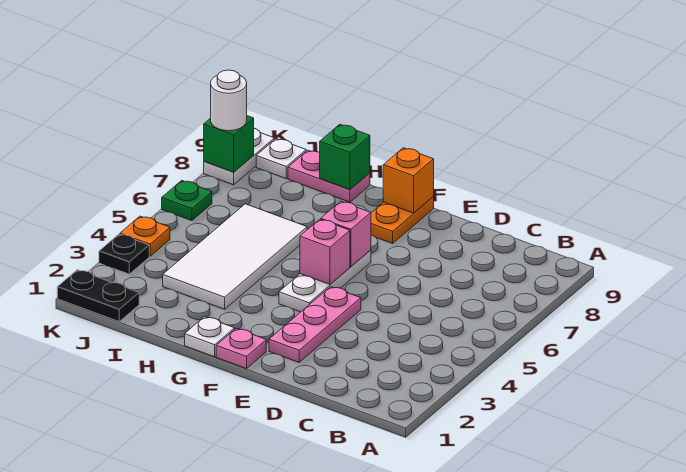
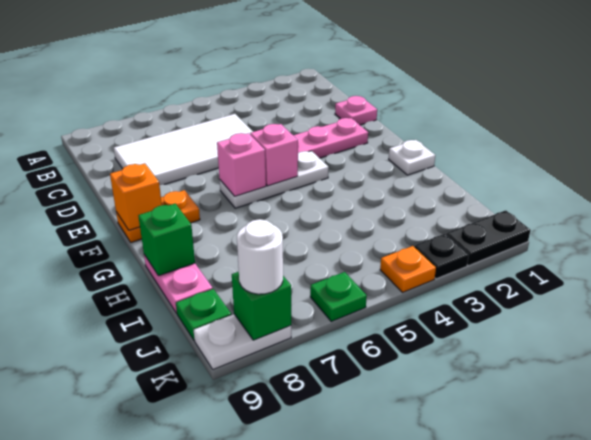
pink plate F1 level 1 -> pink plate D1 level 1
white tile H3:I6 level 1 -> white tile C5:D8 level 1
black plate J1:K1 level 1 -> black plate K1:K2 level 1
white plate J9 level 1 -> green plate J9 level 1

